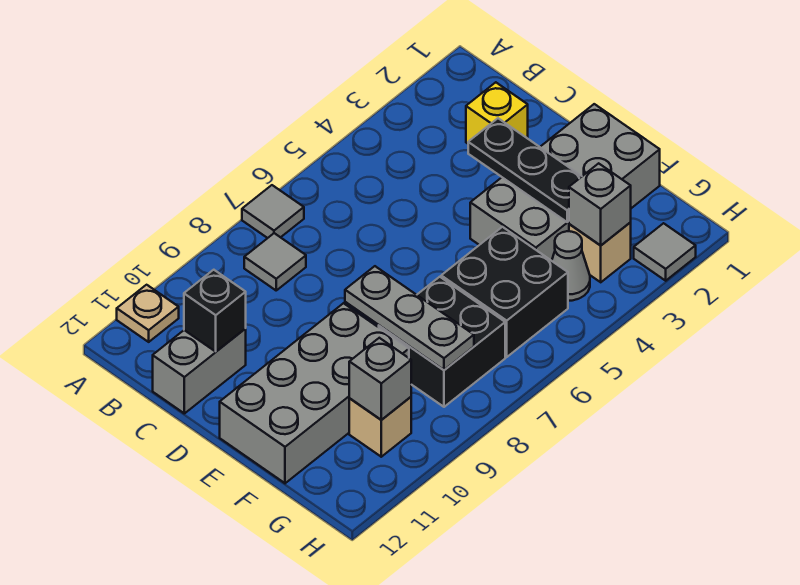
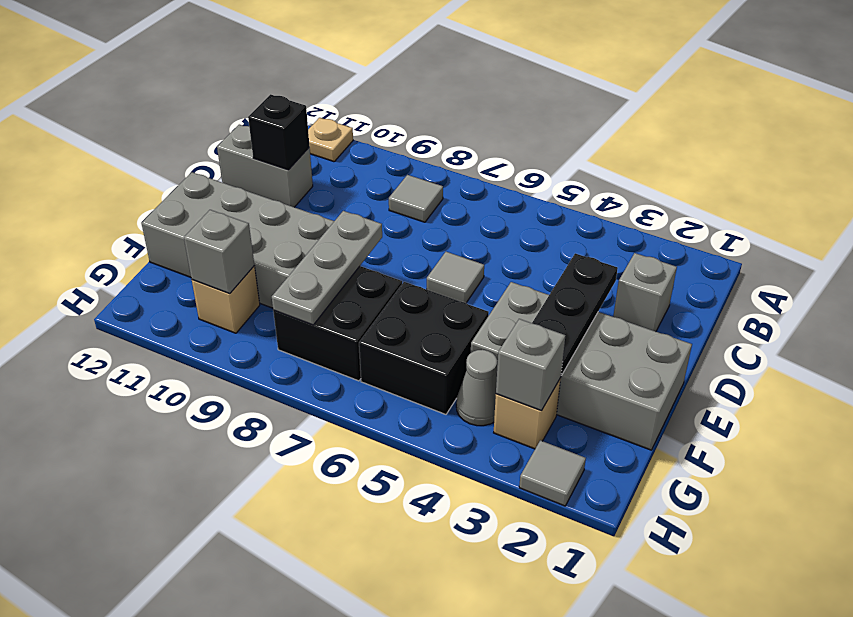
grey tile A7 level 1 -> grey tile D6 level 1
yellow brick C2 level 1 -> grey brick C2 level 1

